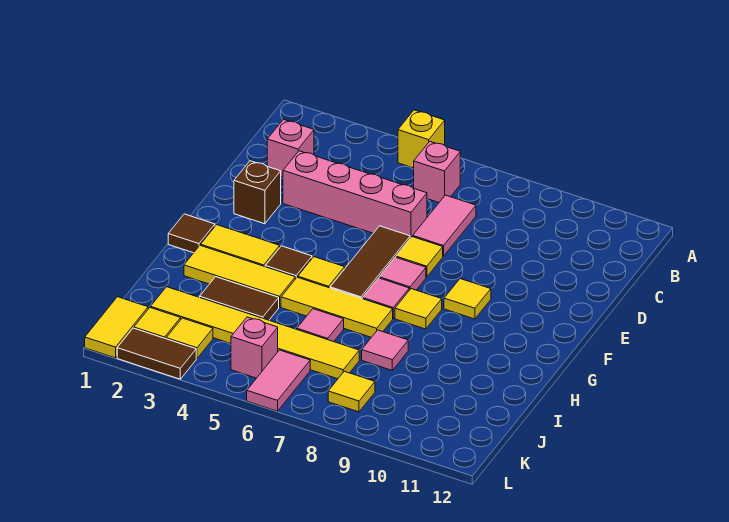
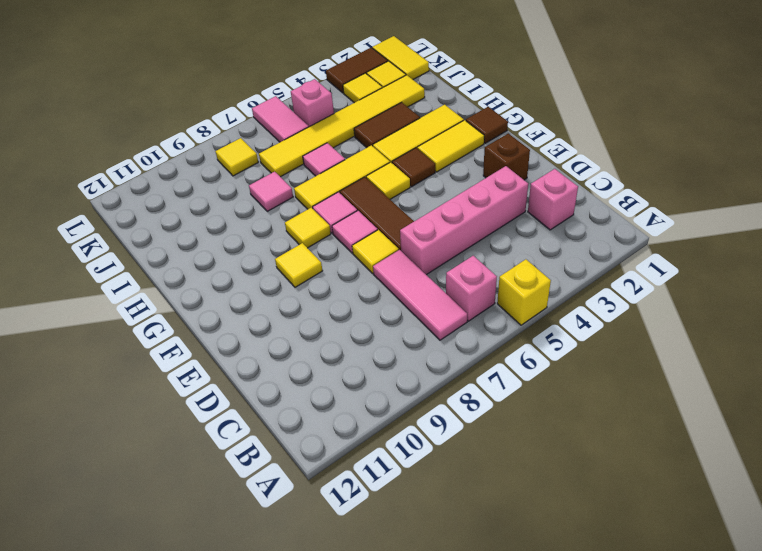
pink tile C7:D7 level 1 -> pink tile B7:D7 level 1

